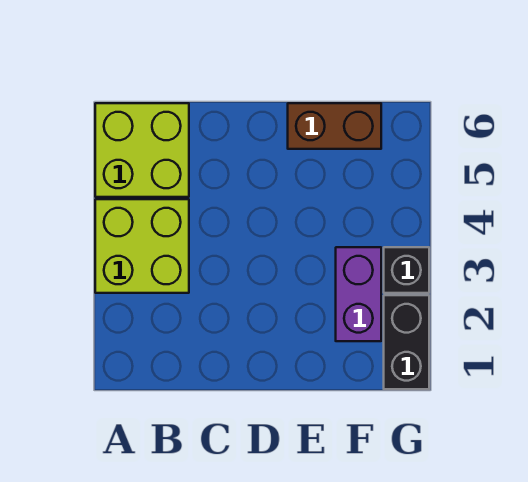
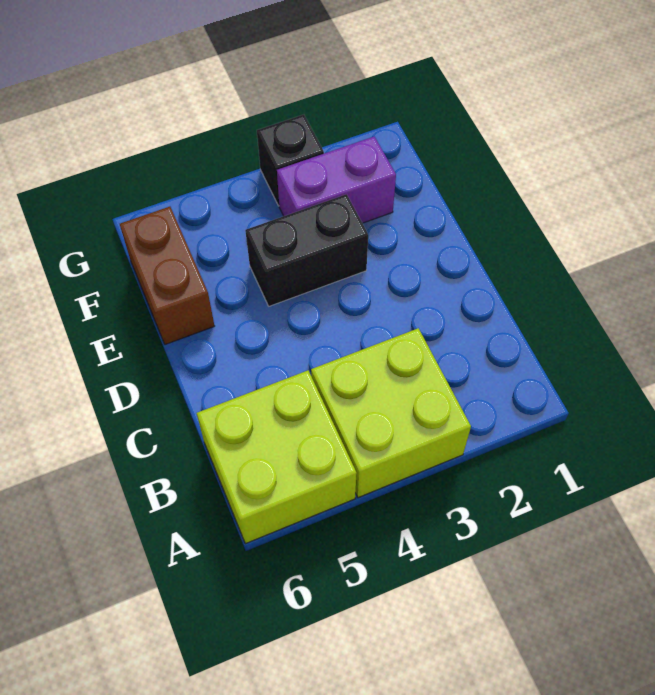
black brick G1:G2 level 1 -> black brick E3:E4 level 1

